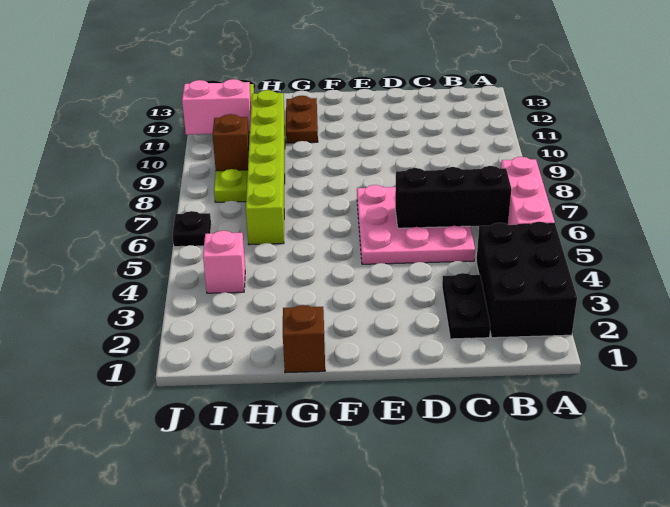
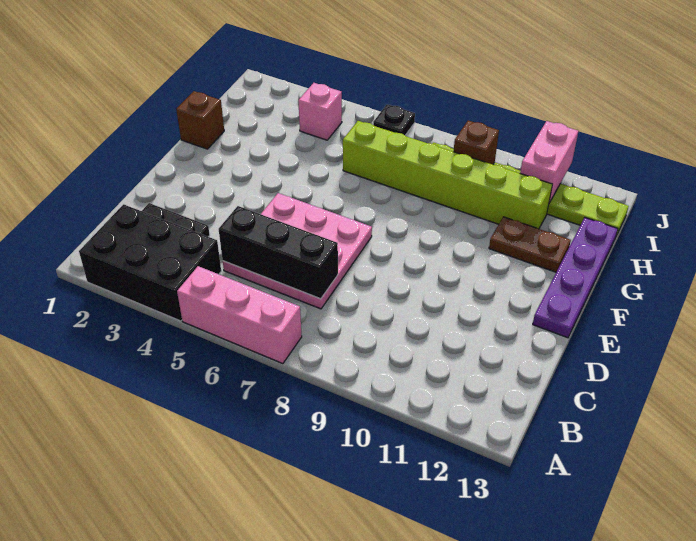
black brick B6:D6 level 2 -> black brick C5:C7 level 2
none -> purple plate E13:H13 level 1

